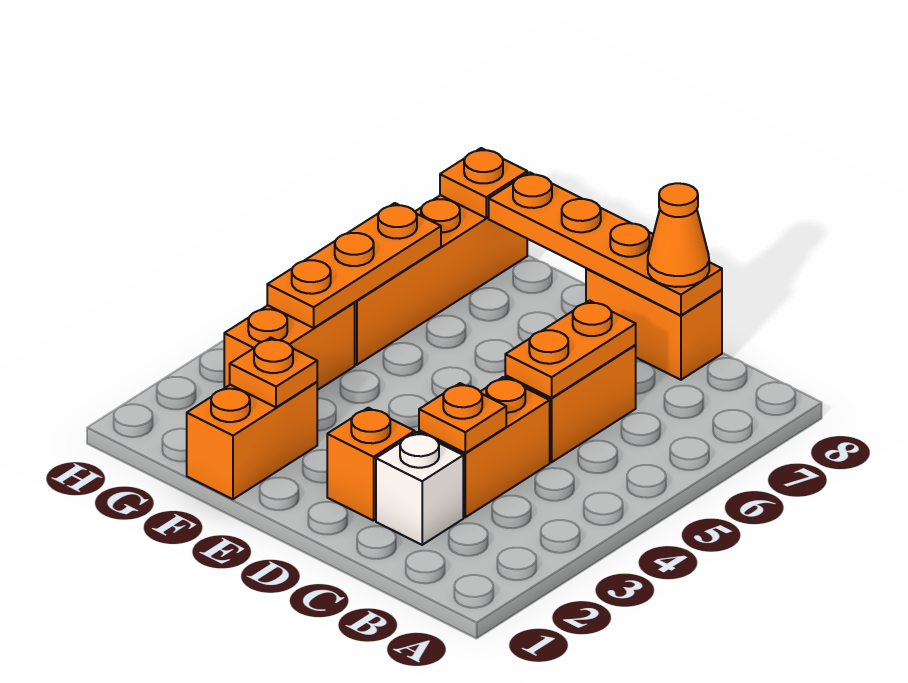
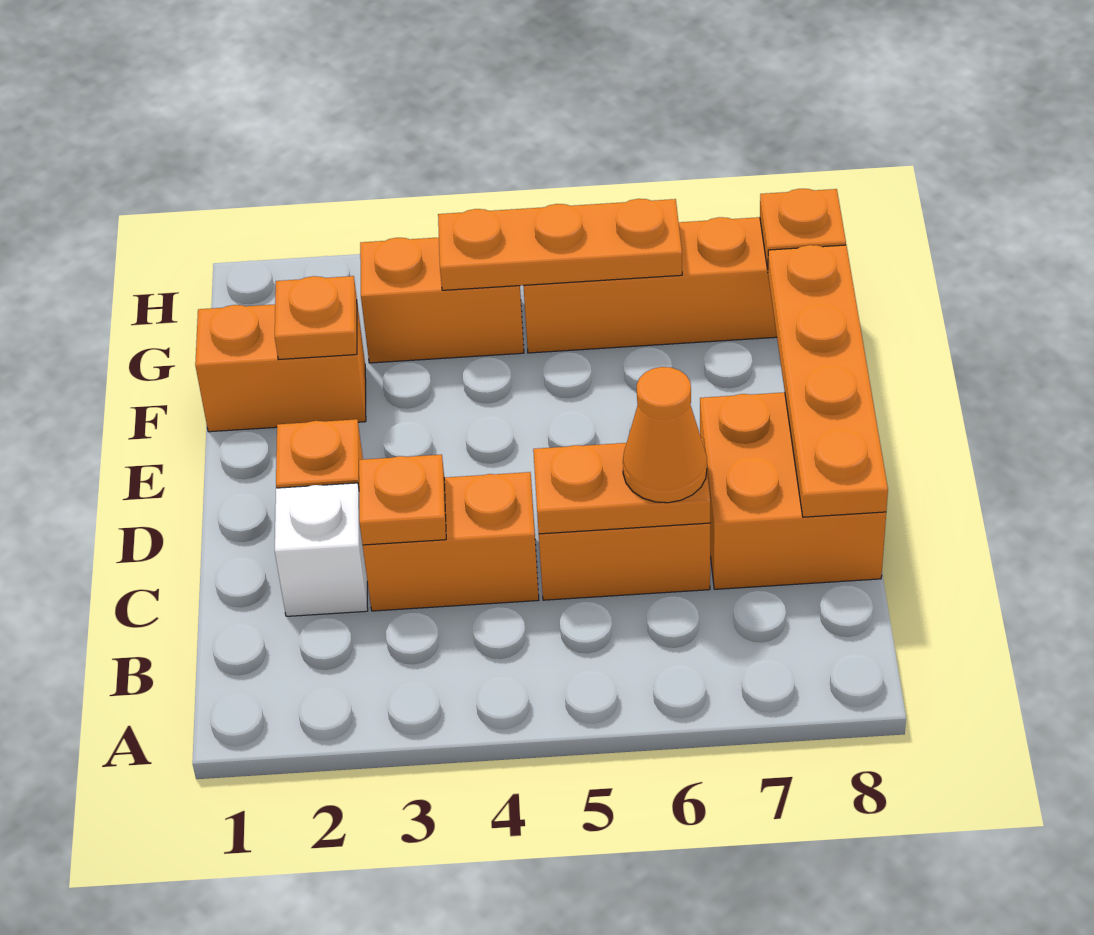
orange brick C8:D8 level 1 -> orange brick C7:D8 level 1
orange cone C8 level 3 -> orange cone C6 level 3

